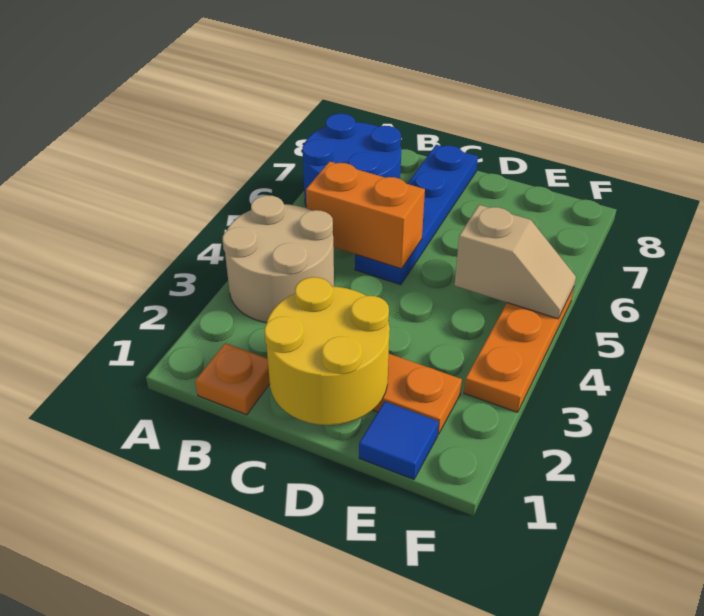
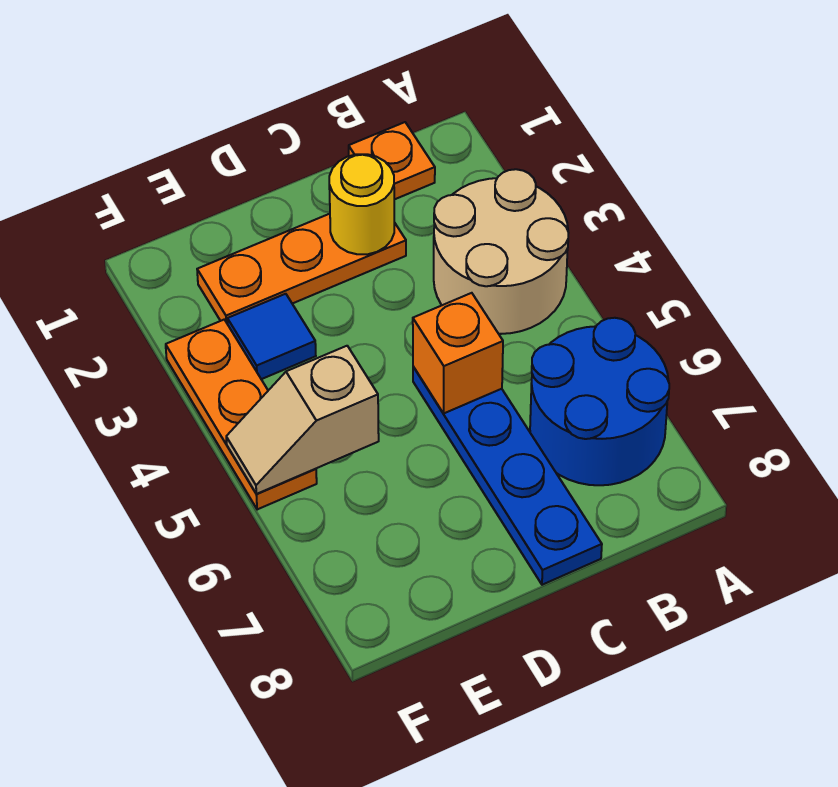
orange brick B5:C5 level 2 -> orange brick C5 level 2
yellow round brick C1:D2 level 2 -> yellow round brick C2 level 2
blue tile E1 level 1 -> blue tile E3 level 1

